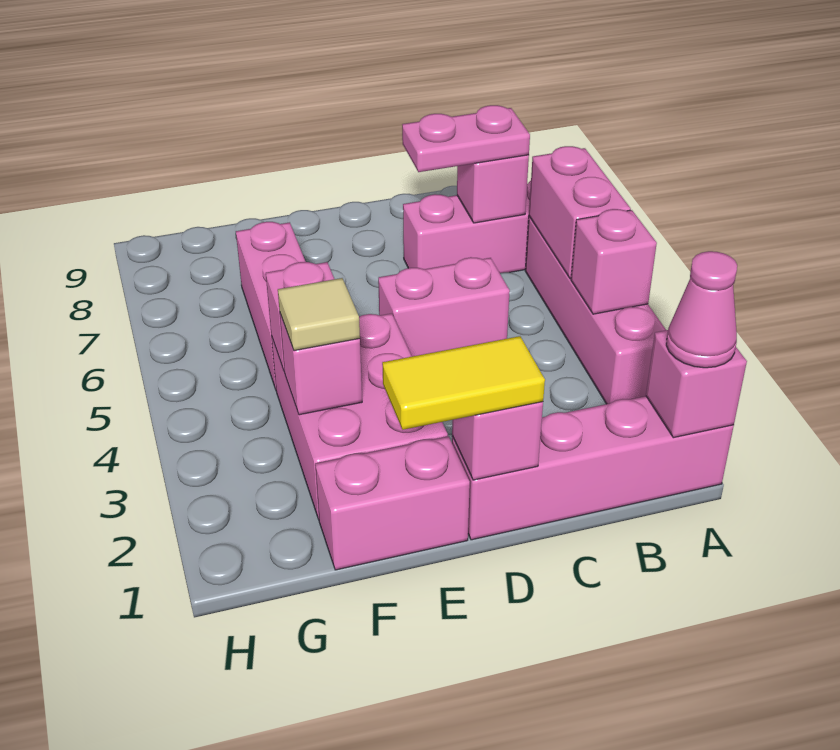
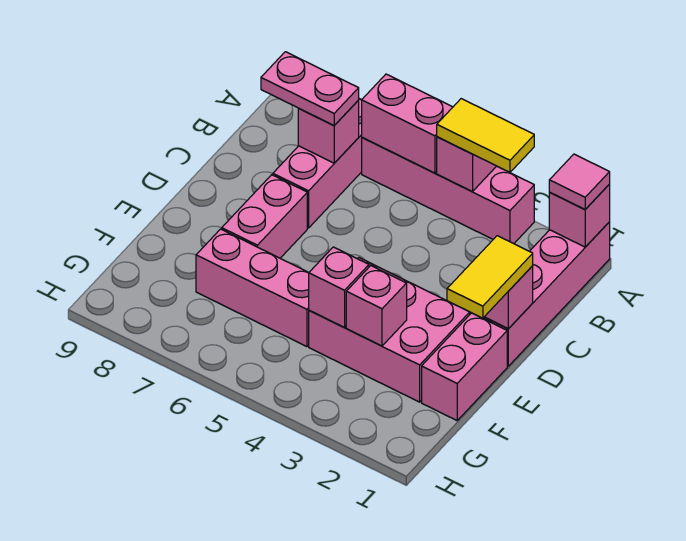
pink cone A1 level 3 -> pink tile A1 level 3
none -> yellow tile A3:A4 level 3
pink plate B7:C7 level 3 -> pink plate B7:B8 level 3
pink brick C5:D5 level 1 -> pink brick D7:E7 level 1
tan tile F3 level 3 -> none

